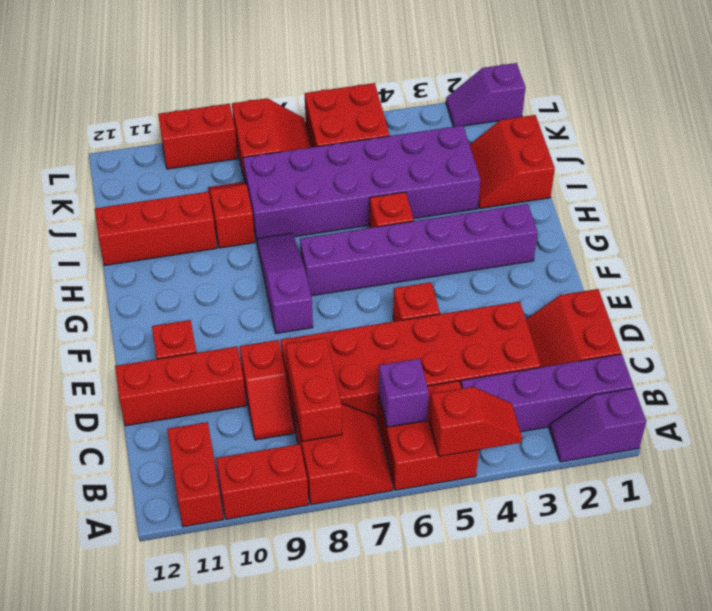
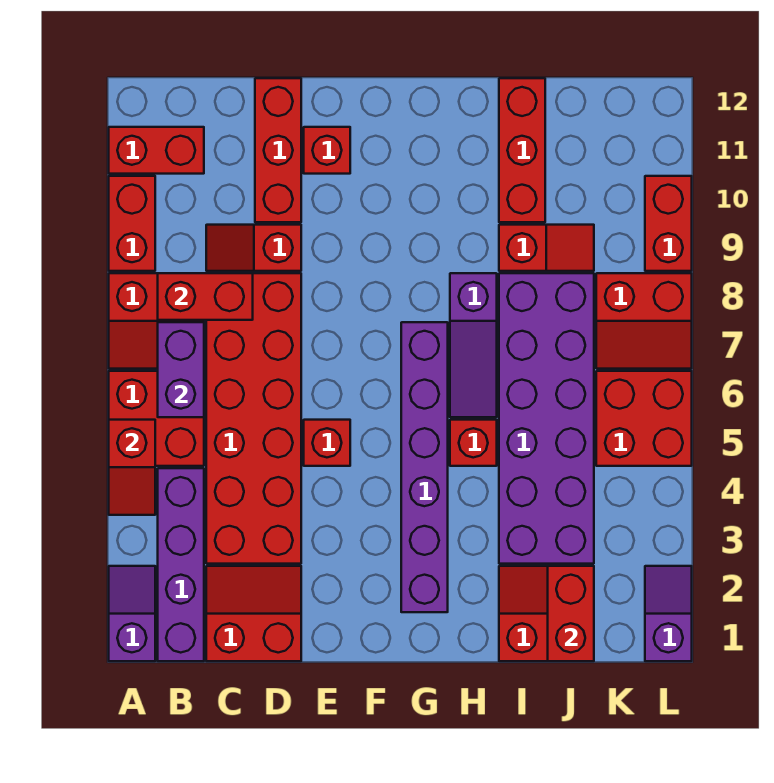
purple brick B6 level 2 -> purple brick B6:B7 level 2
purple slope F8:H8 level 1 top F -> purple slope H6:H8 level 1 top 8
none -> red brick J1:J2 level 2

